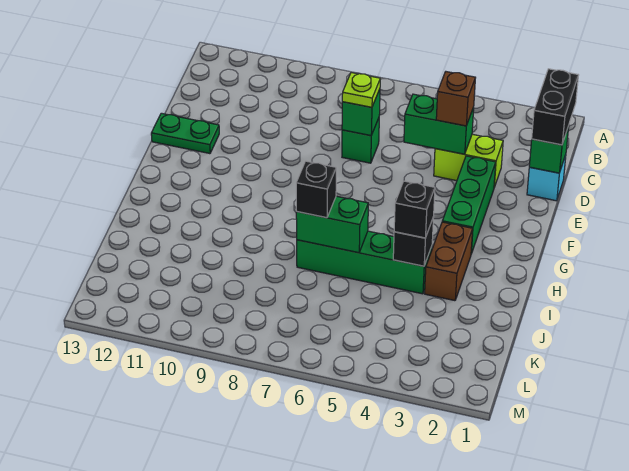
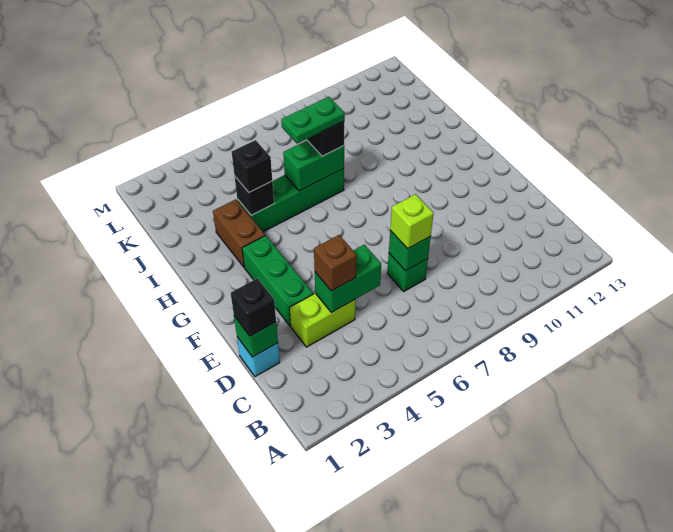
black brick C1:D1 level 3 -> black brick D1 level 3
lime plate D7 level 3 -> lime brick D7 level 3
green plate E12:E13 level 1 -> green plate I6:I7 level 4

